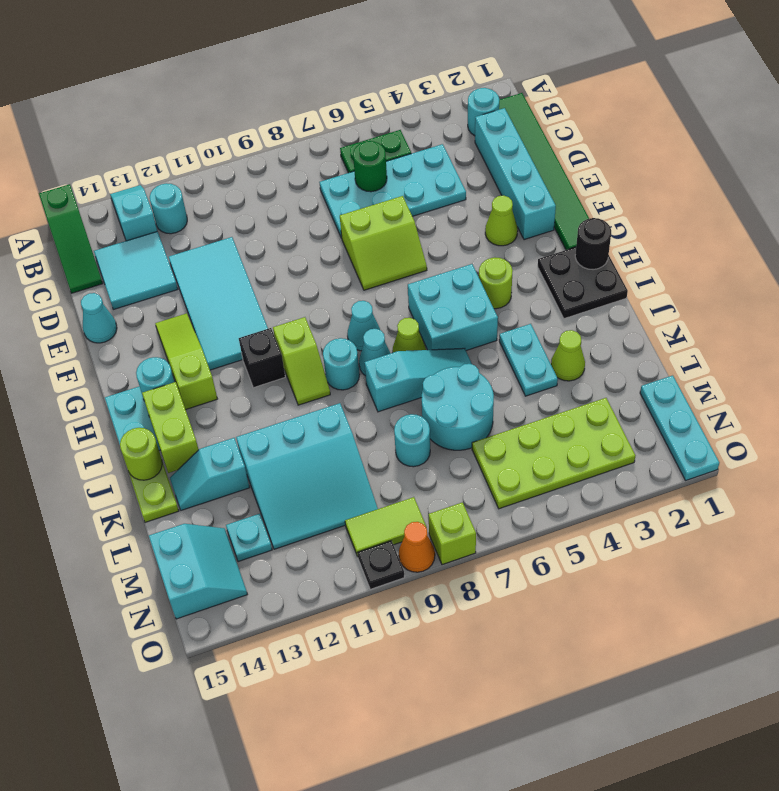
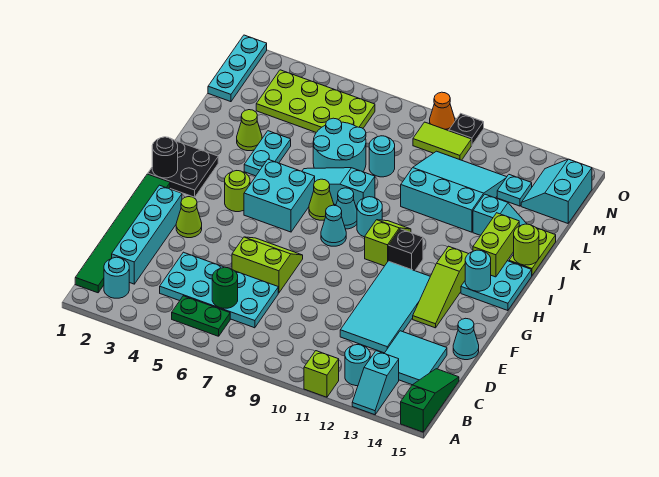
lime brick O8 level 1 -> lime brick A11 level 1

